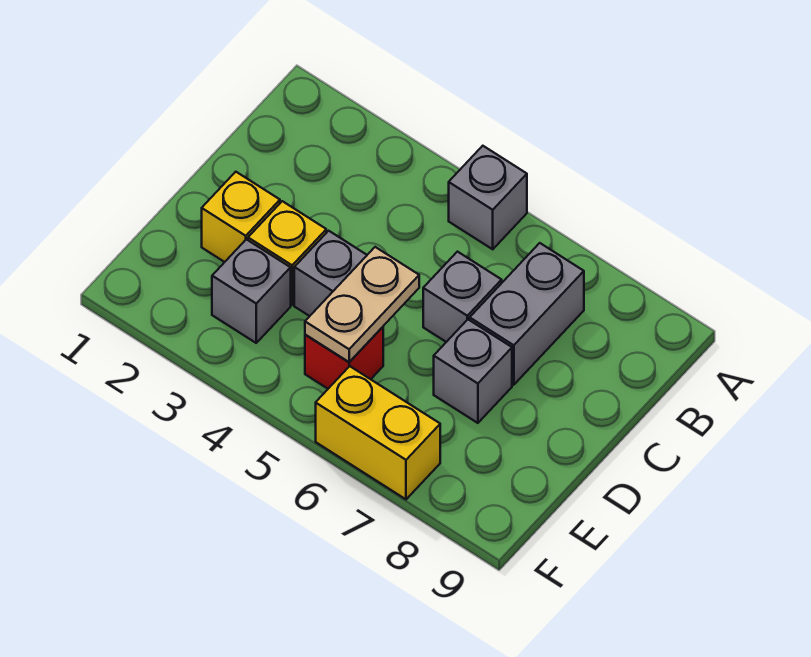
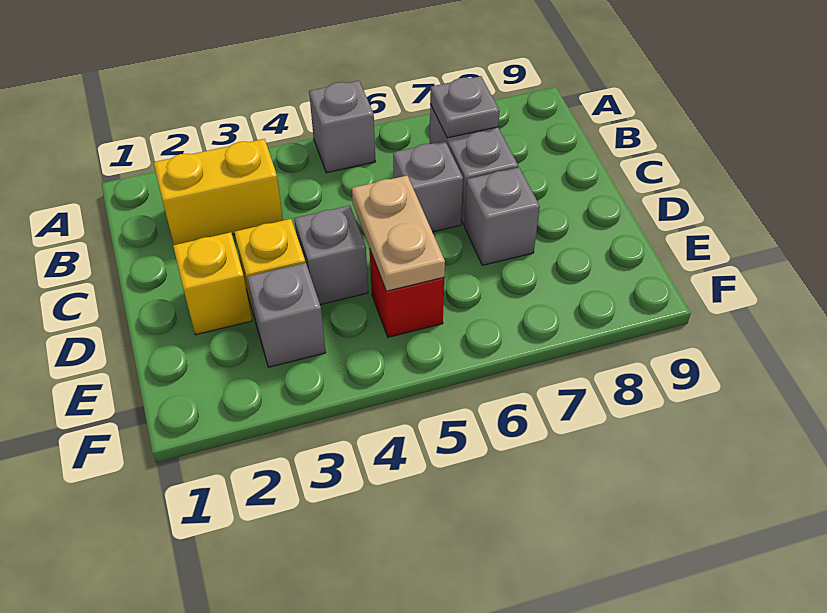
none -> grey plate B7 level 2
yellow brick F6:F7 level 1 -> yellow brick B2:B3 level 1

